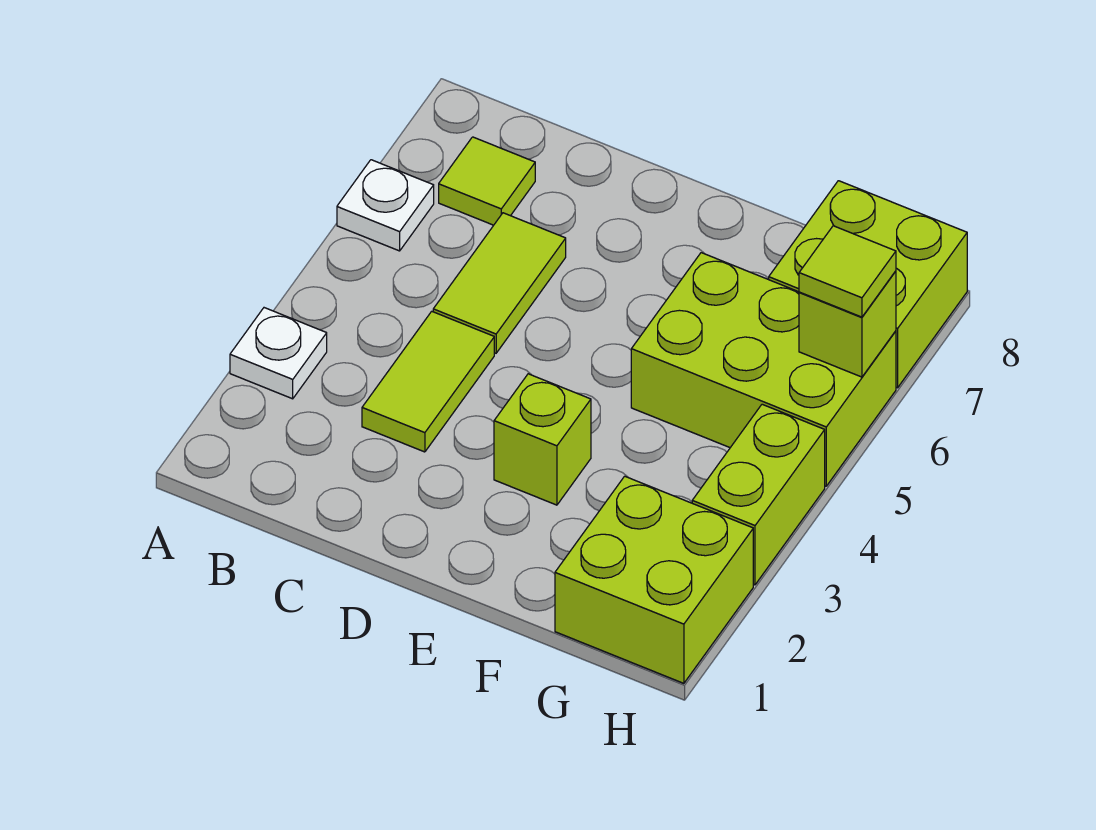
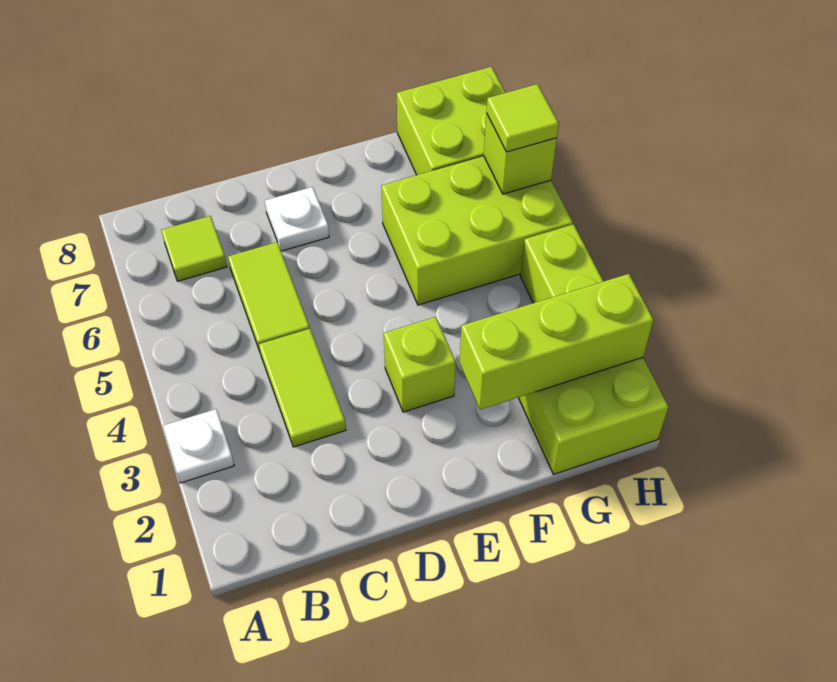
white plate A6 level 1 -> white plate D7 level 1
none -> lime brick F2:H2 level 2

